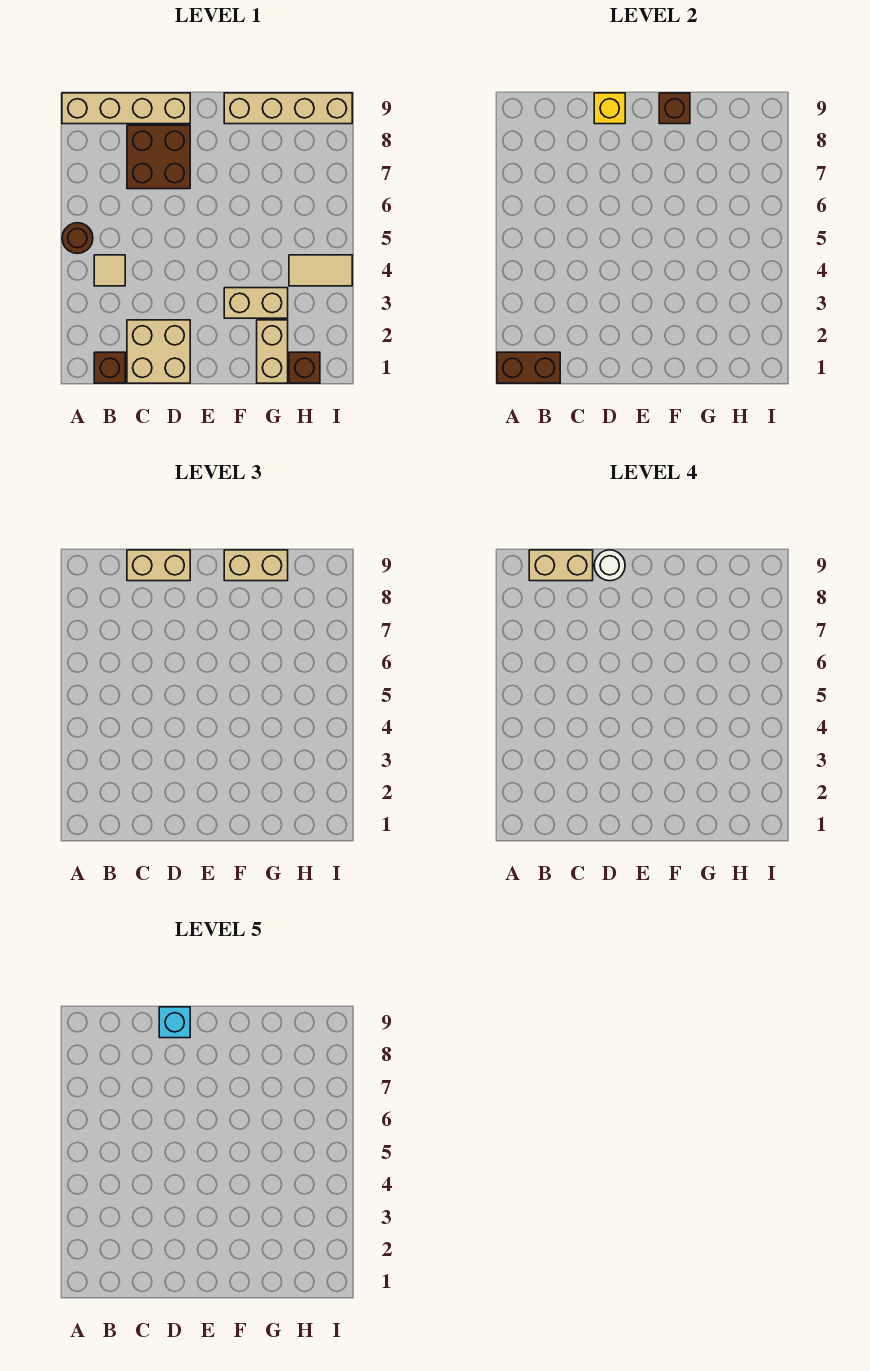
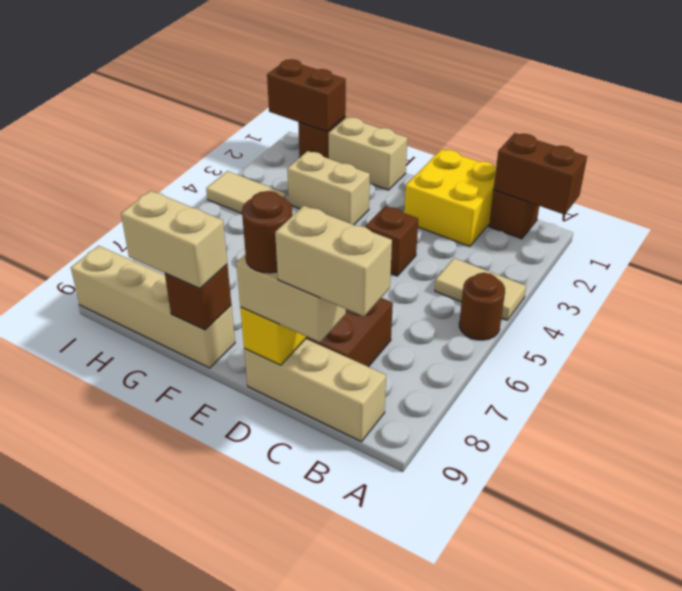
tan brick A9:D9 level 1 -> tan brick B9:D9 level 1
tan tile B4 level 1 -> tan tile A4:B4 level 1
tan brick C1:D2 level 1 -> yellow brick C1:D2 level 1
none -> brown brick D4 level 1
white round brick D9 level 4 -> brown round brick D9 level 4
cyan brick D9 level 5 -> none
tan brick G1:G2 level 1 -> tan brick F1:G1 level 1
none -> brown brick H1:I1 level 2

